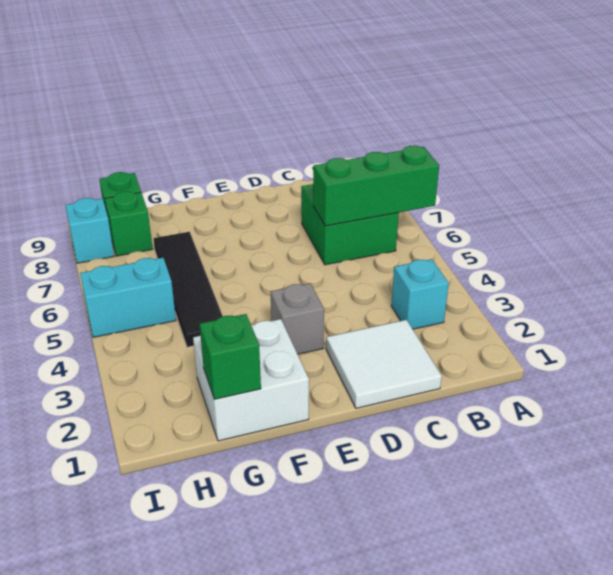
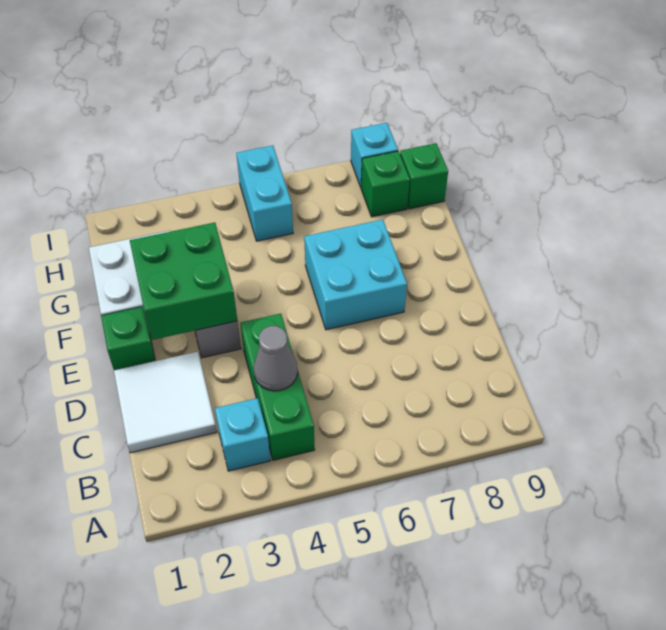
green brick A6:C6 level 2 -> green brick B4:D4 level 1
green brick B6:C7 level 1 -> green brick E2:F3 level 2
none -> grey cone C4 level 2
none -> cyan brick E6:F7 level 1
green brick G1 level 2 -> green brick E1 level 1
black tile G4:G7 level 1 -> none

